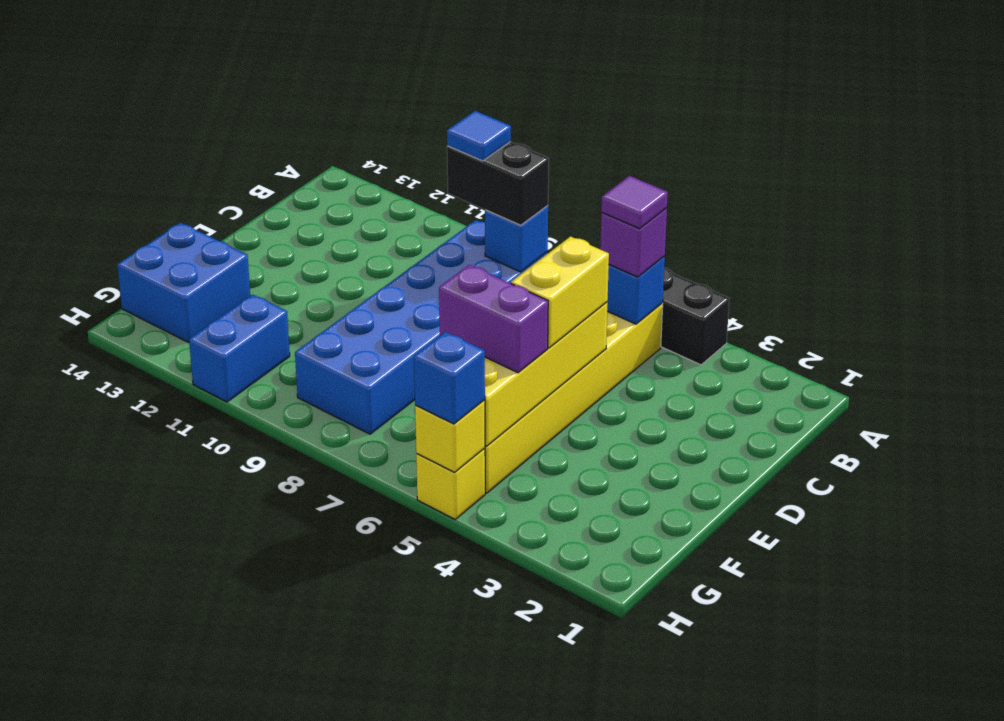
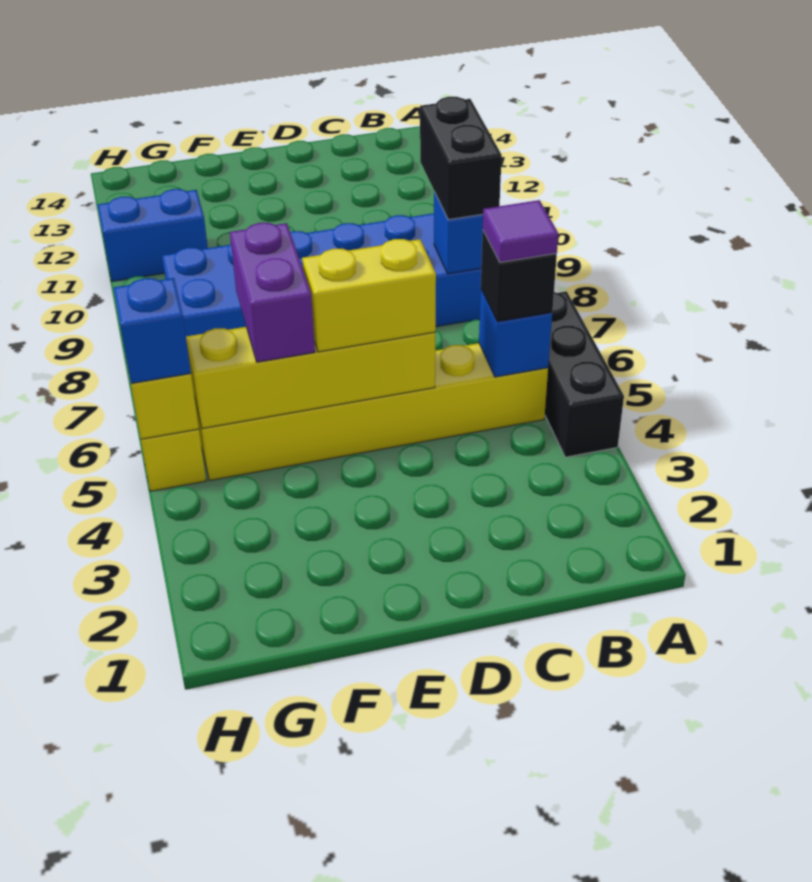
purple brick B5 level 3 -> black brick B5 level 3
blue tile B9 level 4 -> none
blue brick F13:G14 level 1 -> none

